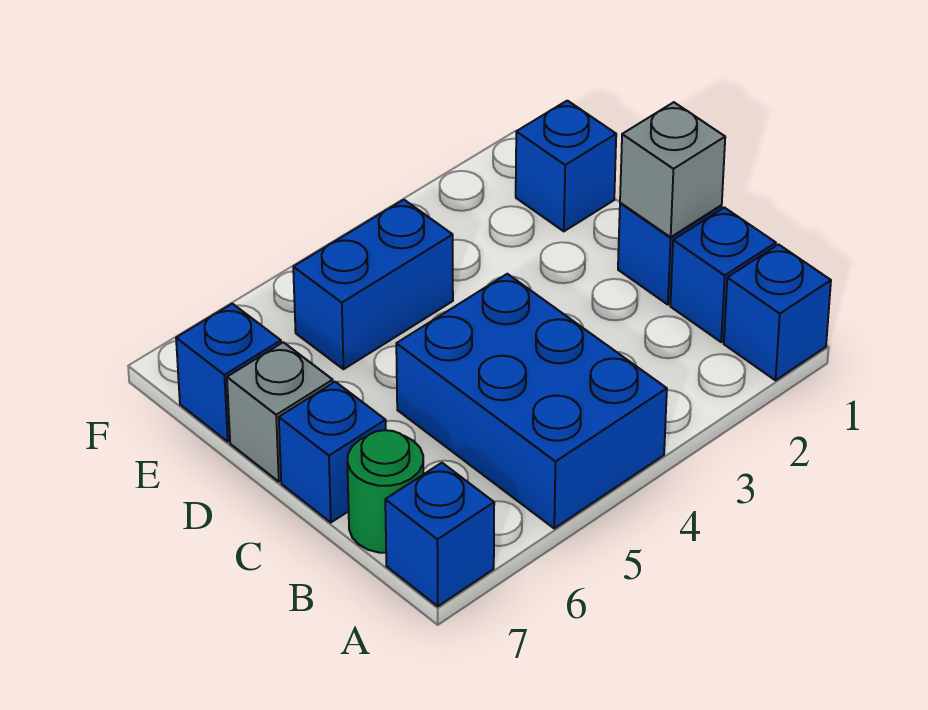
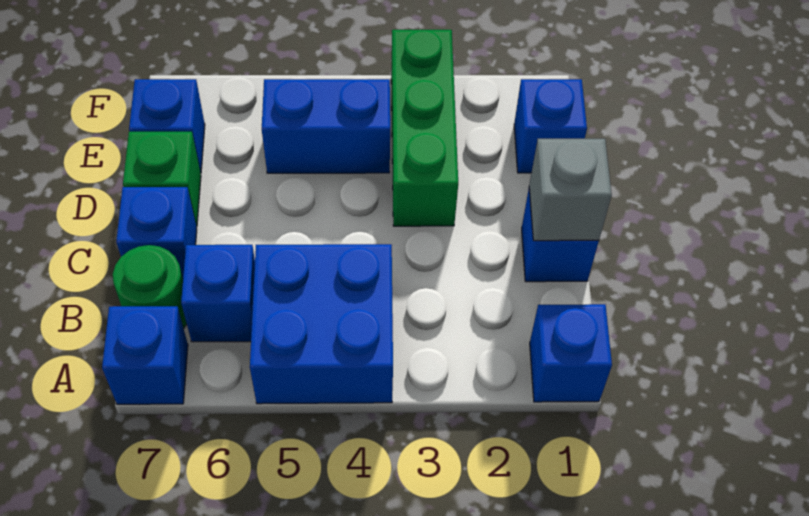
blue brick A4:C5 level 1 -> blue brick A4:B5 level 1
blue brick B1 level 1 -> blue brick B6 level 1
none -> green brick D3:F3 level 1
grey brick D7 level 1 -> green brick D7 level 1

